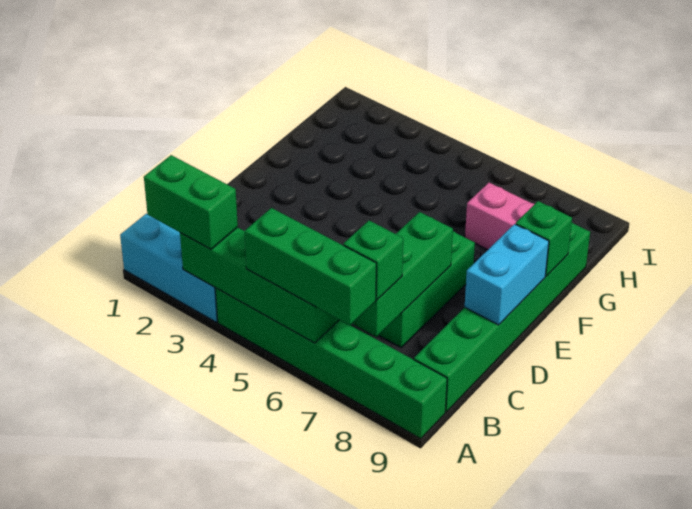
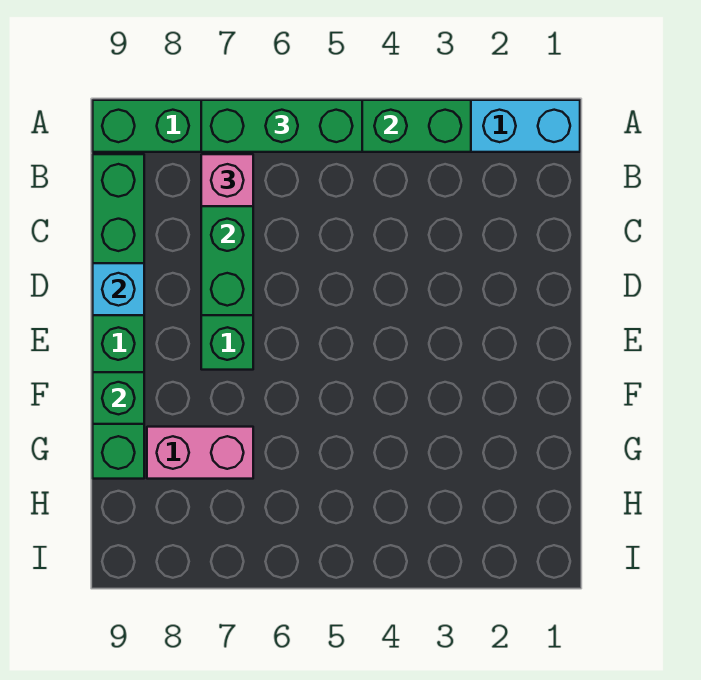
green brick A2:A3 level 3 -> none
green brick B7 level 3 -> pink brick B7 level 3
cyan brick D9:E9 level 2 -> cyan brick D9 level 2

